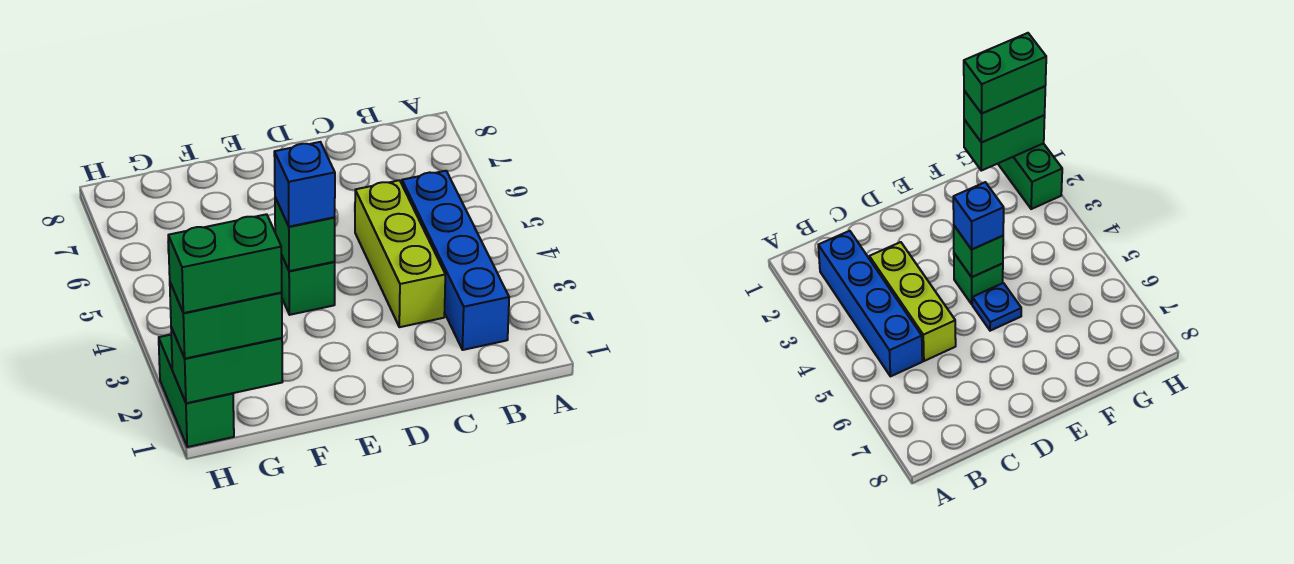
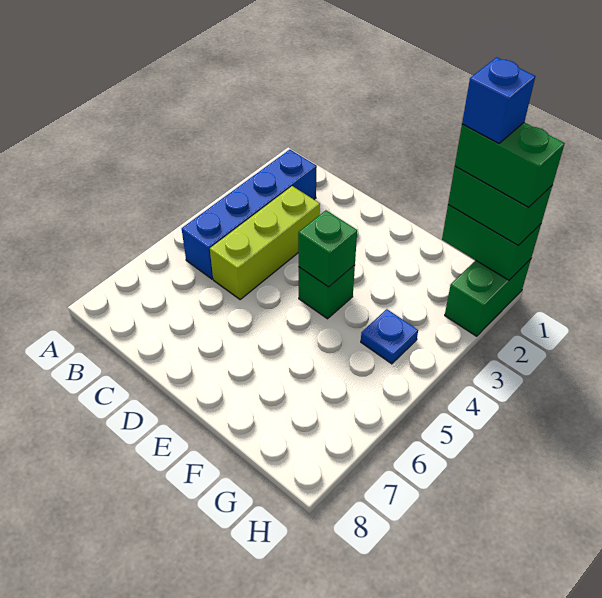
blue brick E4 level 3 -> blue brick G1 level 5
blue plate E5 level 1 -> blue plate G4 level 1

